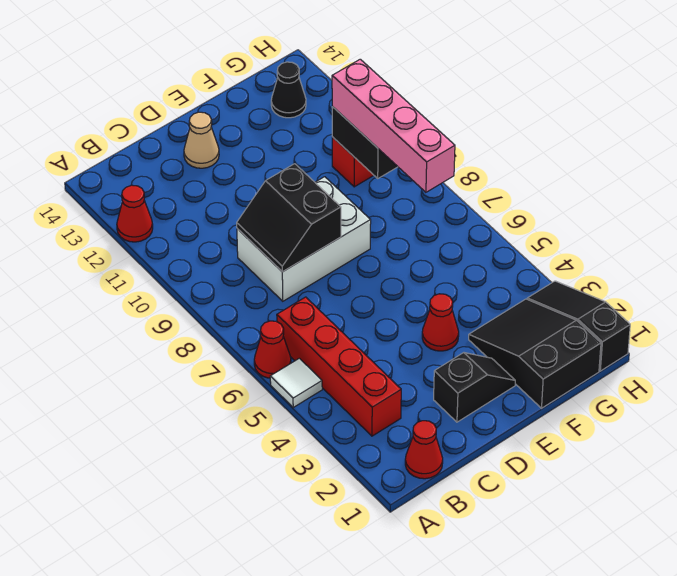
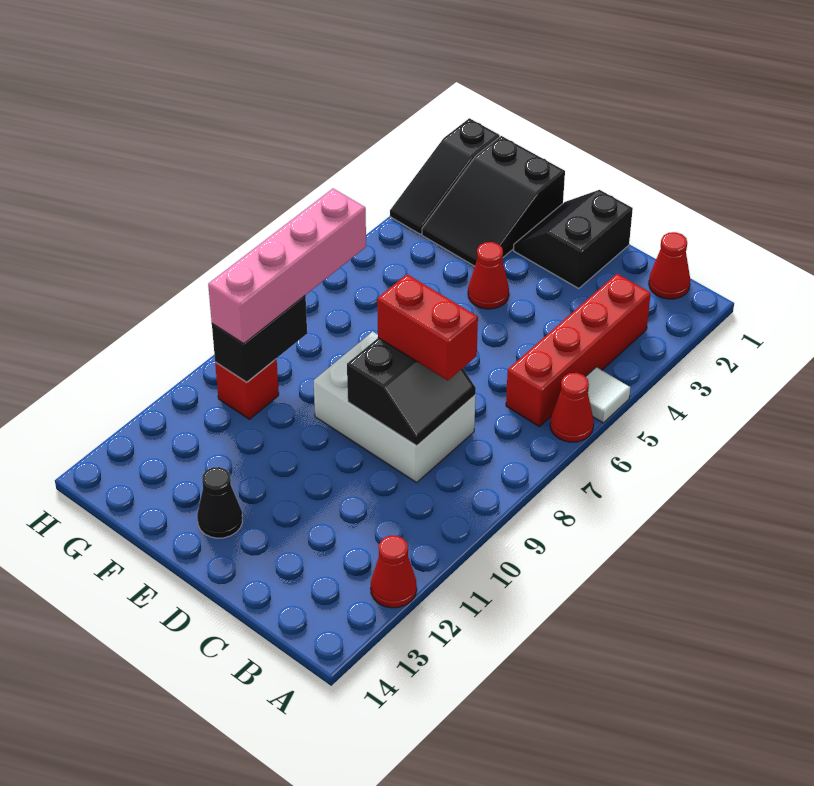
none -> red brick C8:D8 level 3
black slope D2:E2 level 1 top D -> black slope D1:E2 level 1 top D
tan cone D13 level 1 -> none
black cone G13 level 1 -> black cone E13 level 1

